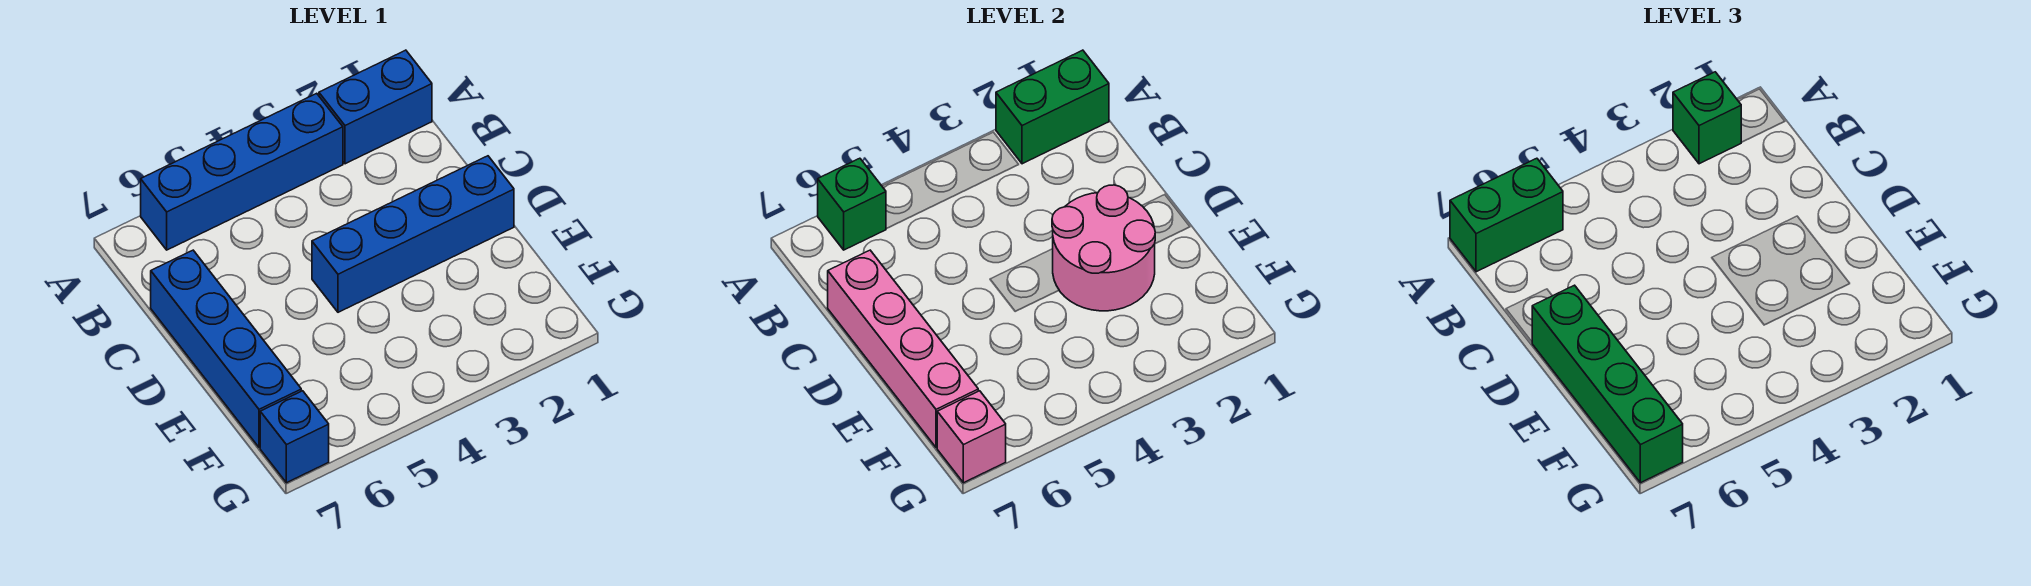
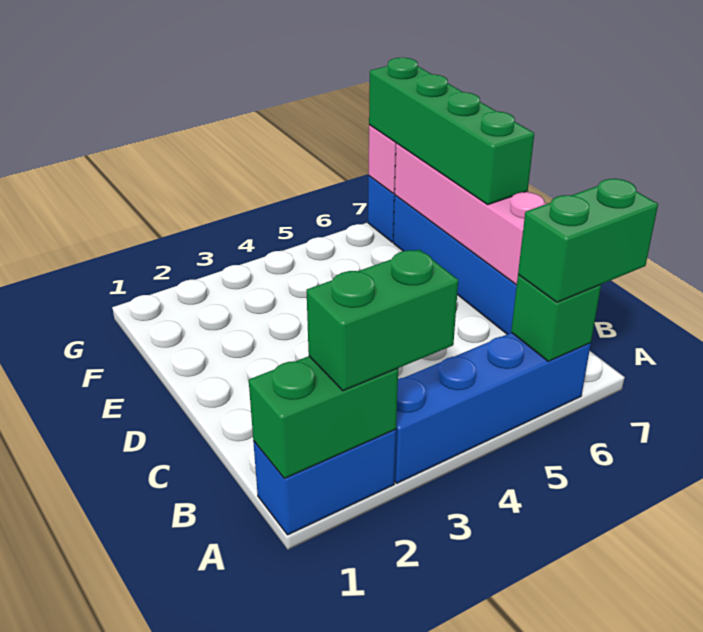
green brick A2 level 3 -> green brick A2:A3 level 3
blue brick D1:D4 level 1 -> none
pink round brick D2:E3 level 2 -> none

